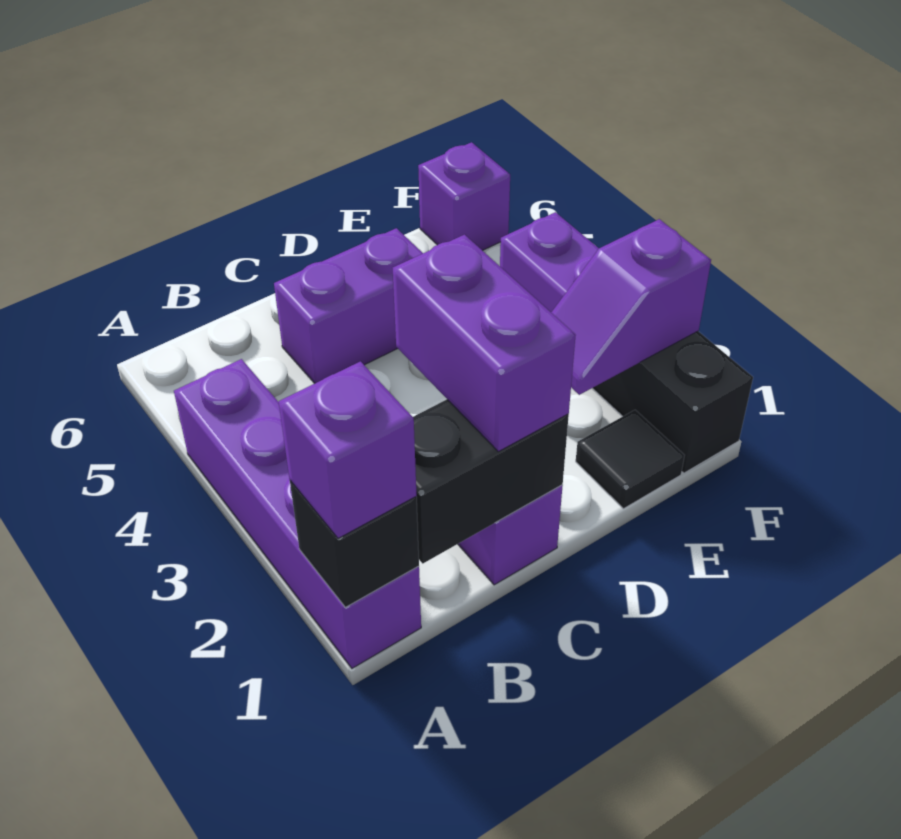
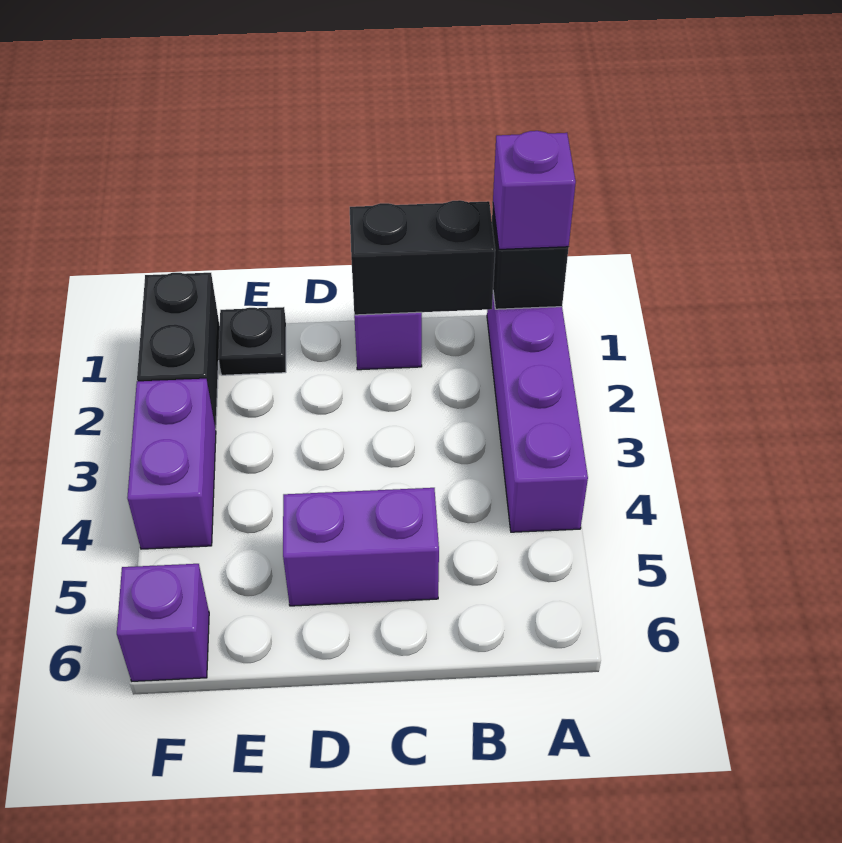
purple brick C1:C2 level 3 -> none
black tile E1 level 1 -> black plate E1 level 1
purple slope E2:F2 level 2 top F -> none

